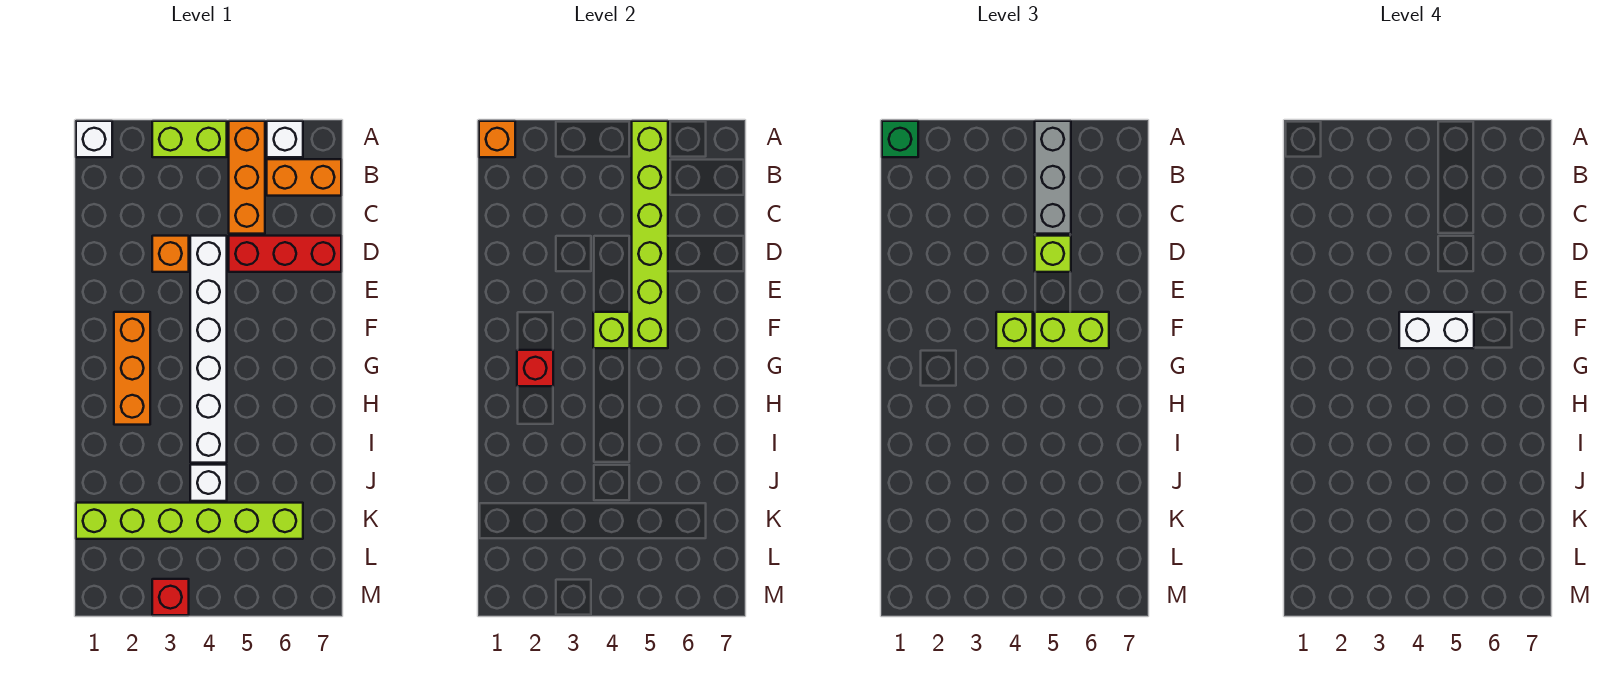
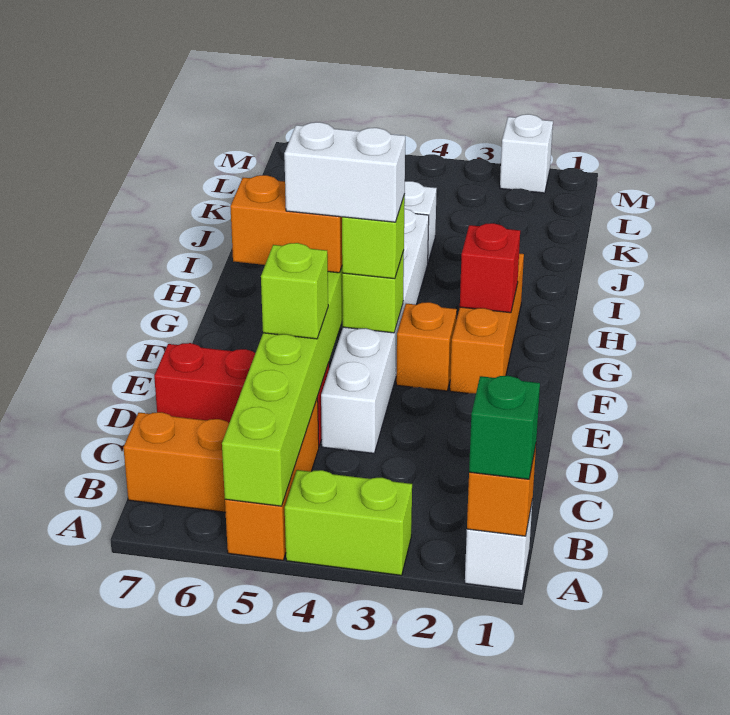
grey brick A5:C5 level 3 -> none
white brick A6 level 1 -> white brick M2 level 1
orange brick D3 level 1 -> orange brick F3 level 1
lime brick F5:F6 level 3 -> orange brick F5:F6 level 3
lime brick K1:K6 level 1 -> none
red brick M3 level 1 -> none

